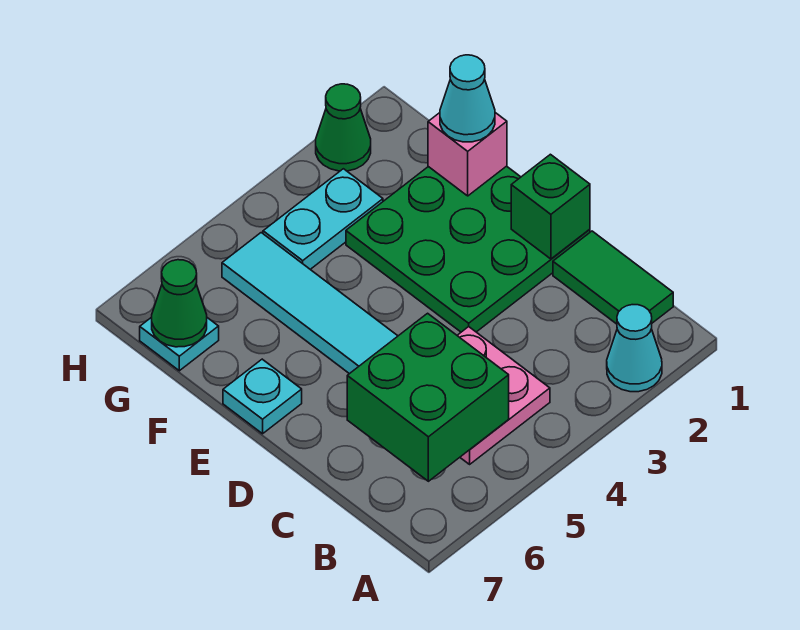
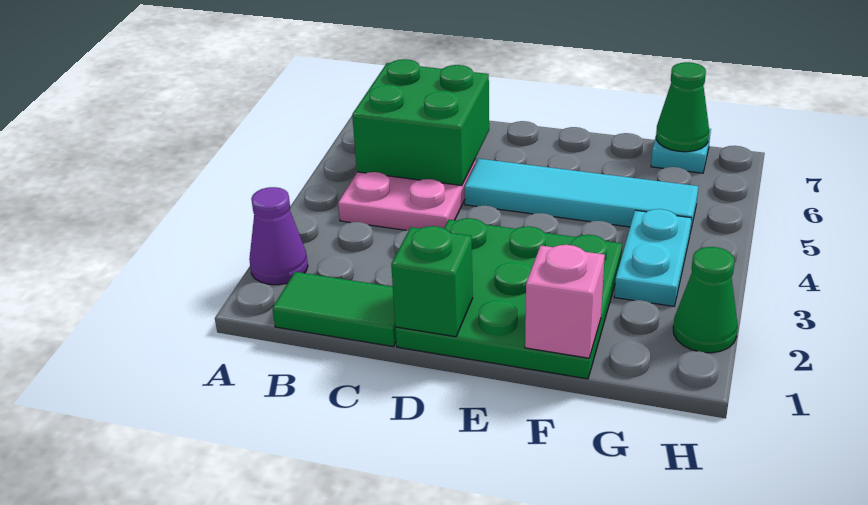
cyan cone A2 level 1 -> purple cone A2 level 1
cyan plate E7 level 1 -> none
cyan cone F1 level 3 -> none

